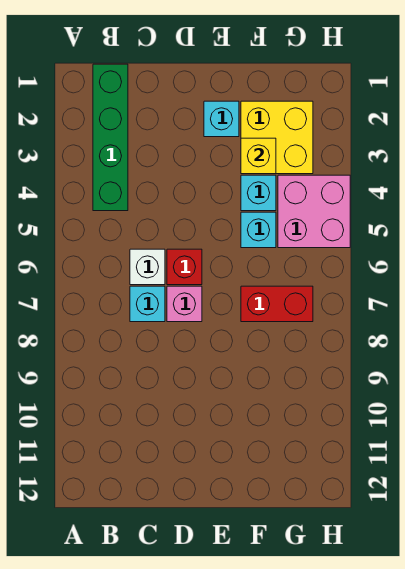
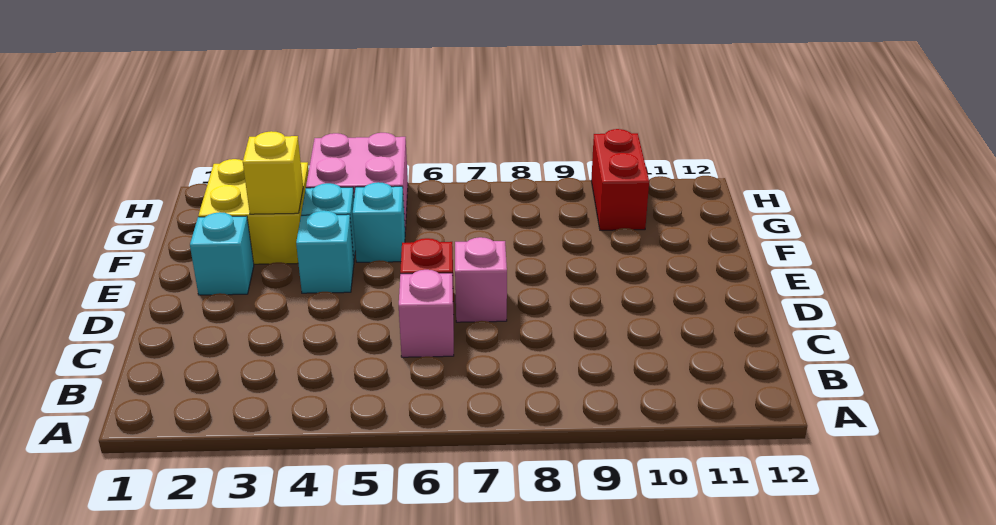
green brick B1:B4 level 1 -> none
white brick C6 level 1 -> pink brick C6 level 1
cyan brick C7 level 1 -> cyan brick E4 level 1
red brick F7:G7 level 1 -> red brick G10:H10 level 1

